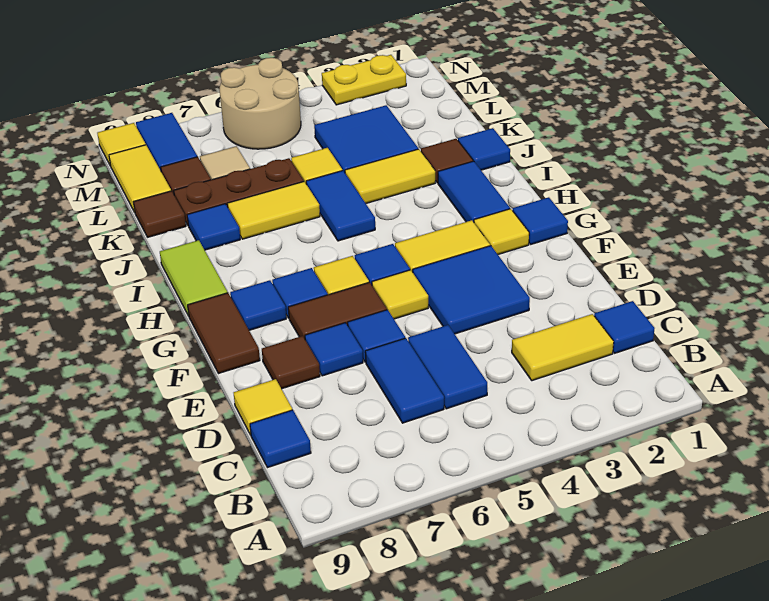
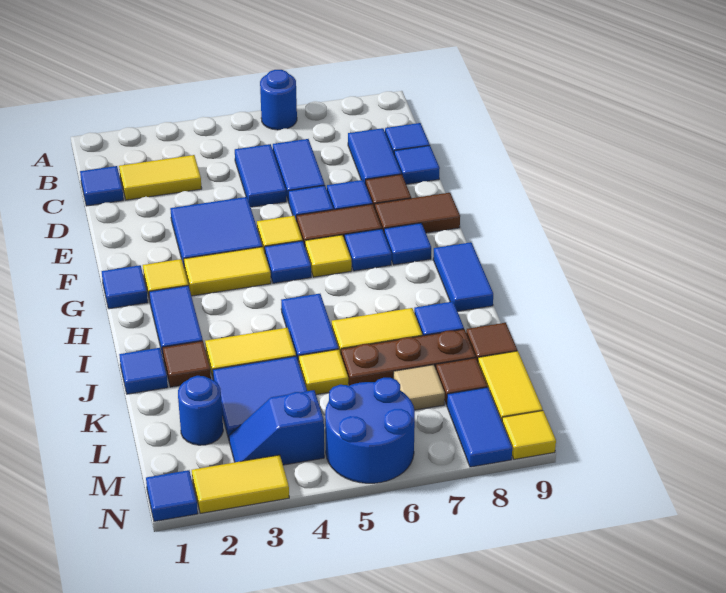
none -> blue round brick A6 level 1
none -> blue tile C8:D8 level 1
yellow tile D9 level 1 -> blue tile D9 level 1
brown tile F9:G9 level 1 -> brown tile F8:F9 level 1
lime tile H9:I9 level 1 -> blue tile H9:I9 level 1
none -> blue round brick L2 level 1
none -> blue slope M3:M4 level 1 top 4
tan round brick M5:N6 level 1 -> blue round brick M5:N6 level 1
none -> blue tile N1 level 1
yellow plate N2:N3 level 1 -> yellow tile N2:N3 level 1

